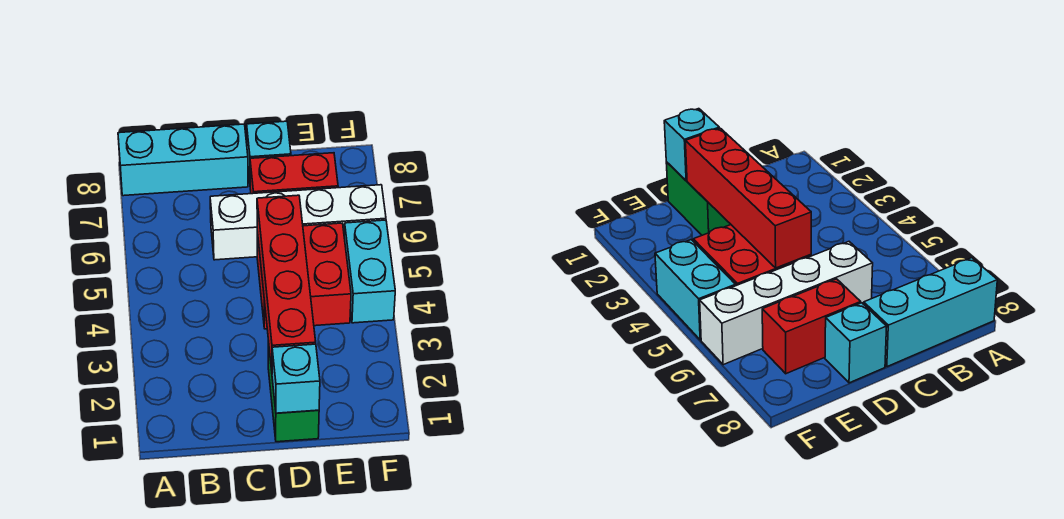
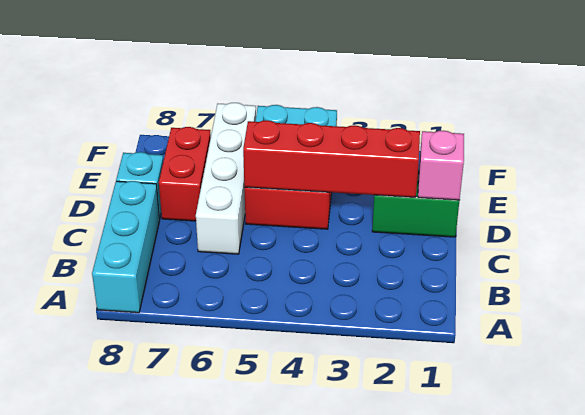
cyan brick D1 level 2 -> pink brick D1 level 2

